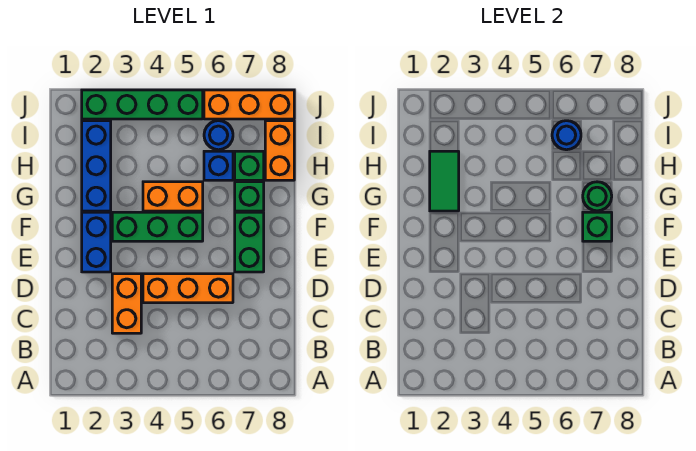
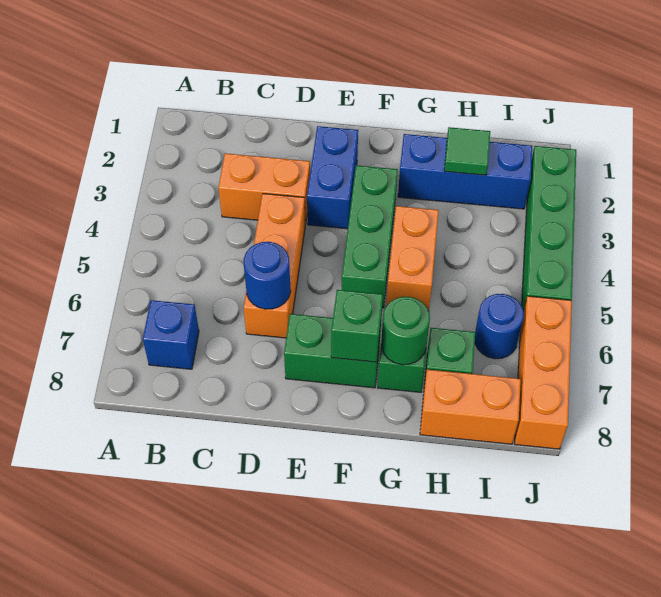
blue brick E2:F2 level 1 -> blue brick E2:E3 level 1
green tile G2:H2 level 2 -> green tile H2 level 2
blue brick H6 level 1 -> blue brick B7 level 1
blue round brick I6 level 2 -> blue round brick D6 level 2

